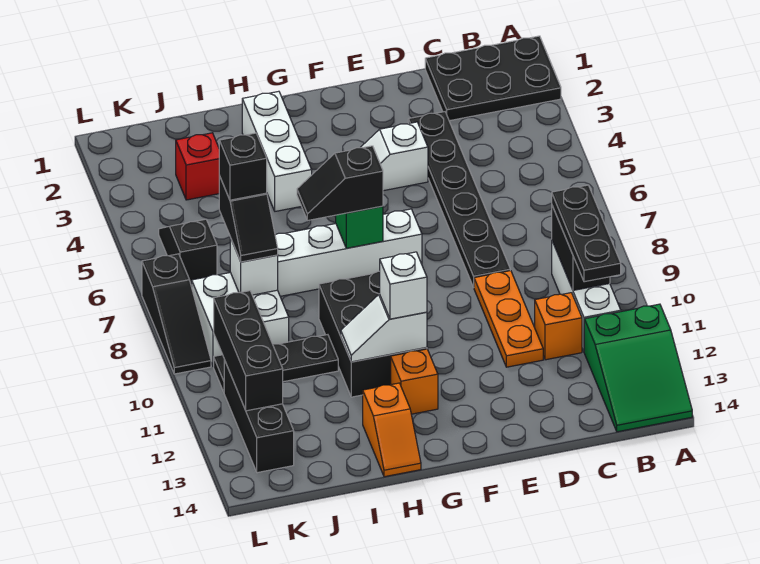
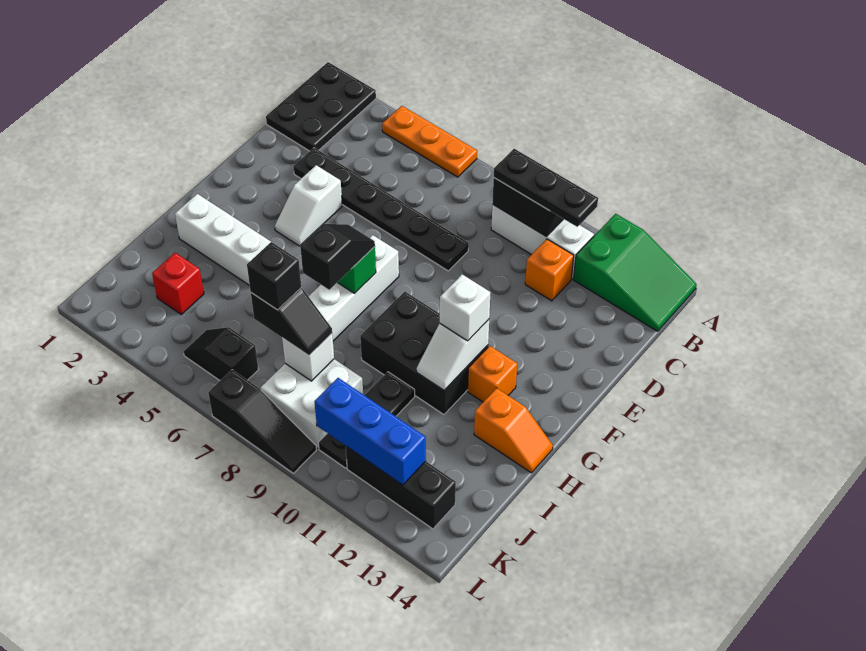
orange plate D9:D11 level 1 -> orange plate A4:A6 level 1
black slope G7:H7 level 3 top G -> black slope G7:H7 level 3 top H
black brick K10:K12 level 2 -> blue brick K10:K12 level 2

